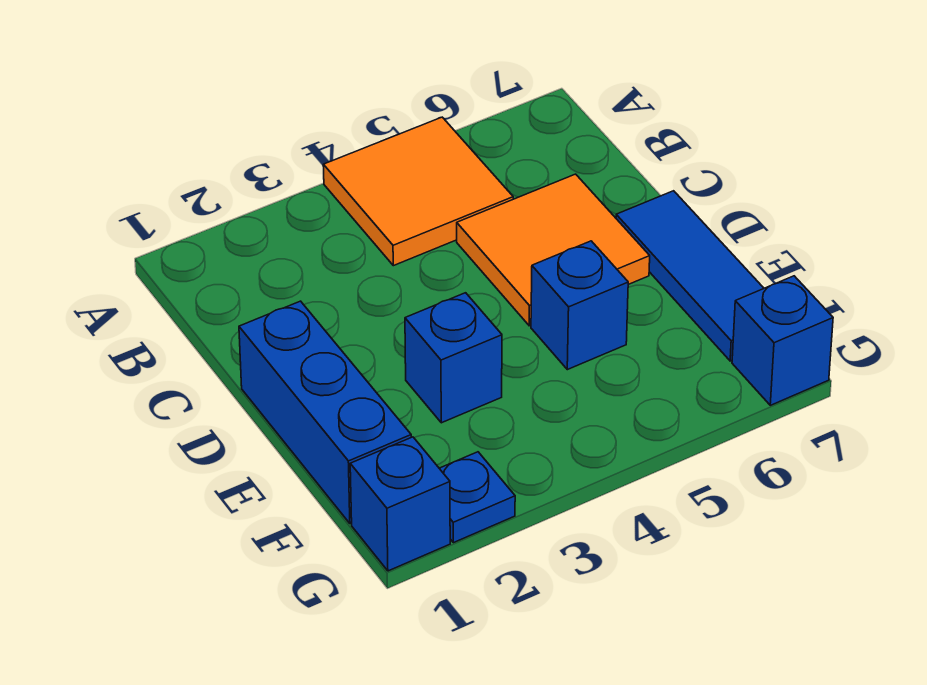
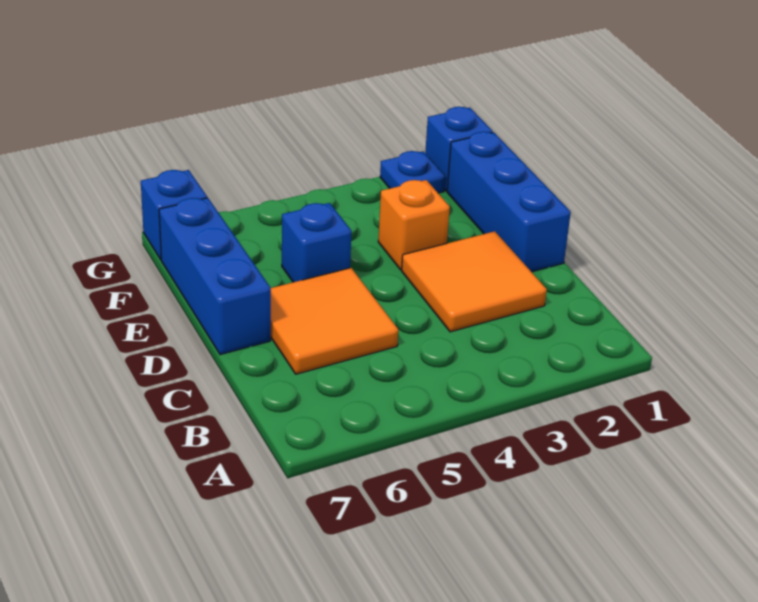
orange tile A4:B5 level 1 -> orange tile C2:D3 level 1
blue tile D7:F7 level 1 -> blue brick D7:F7 level 1
blue brick E3 level 1 -> orange brick E3 level 1

